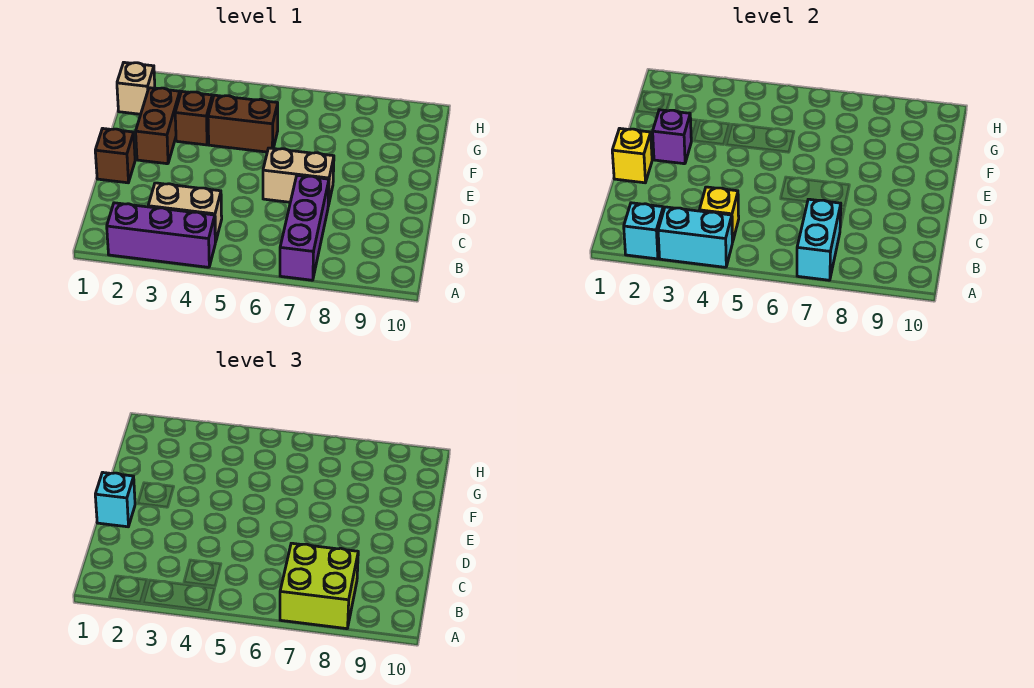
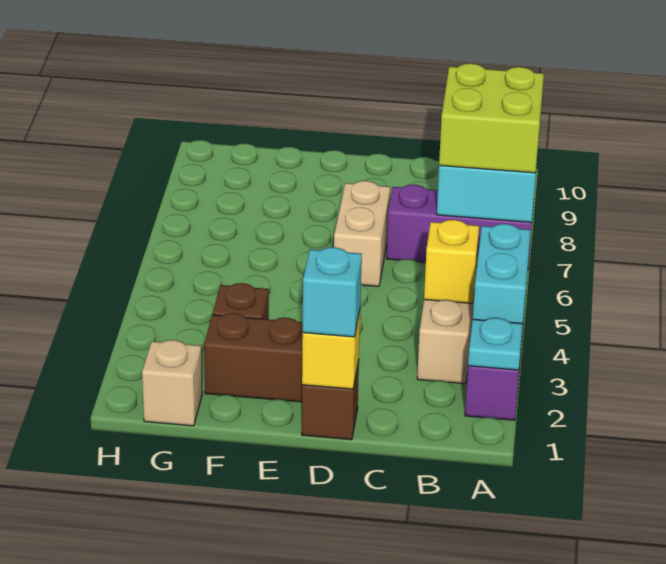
cyan brick A2 level 2 -> cyan plate A2 level 2
purple brick E2 level 2 -> none
brown brick F4:F5 level 1 -> none

